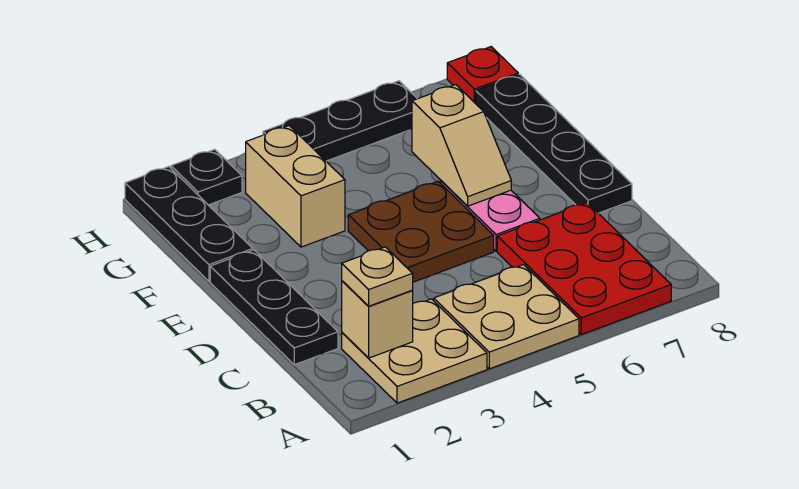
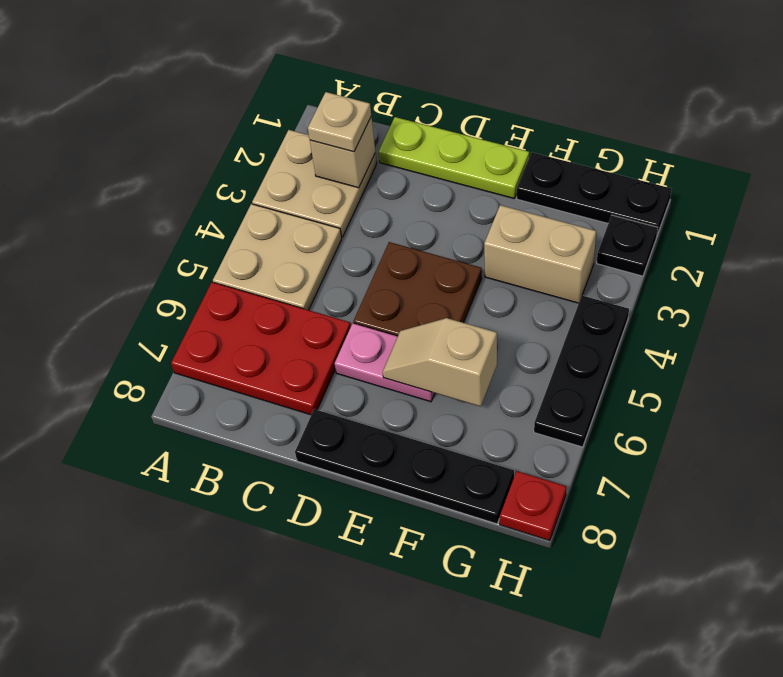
black plate C1:E1 level 1 -> lime plate C1:E1 level 1

